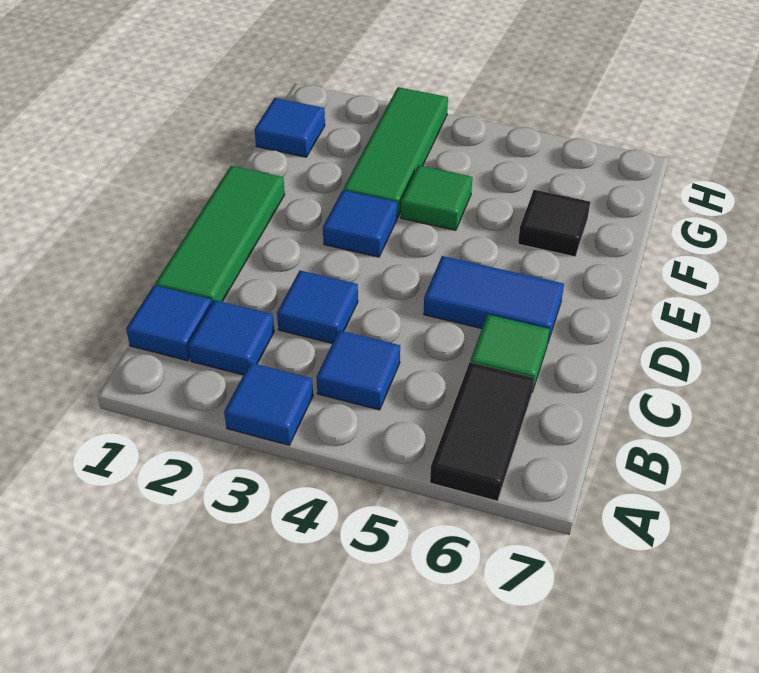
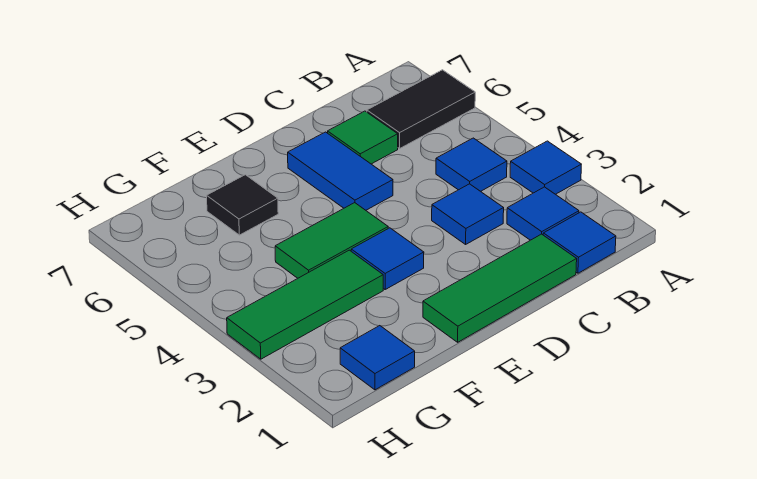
green tile F4 level 1 -> green tile E4:F4 level 1

